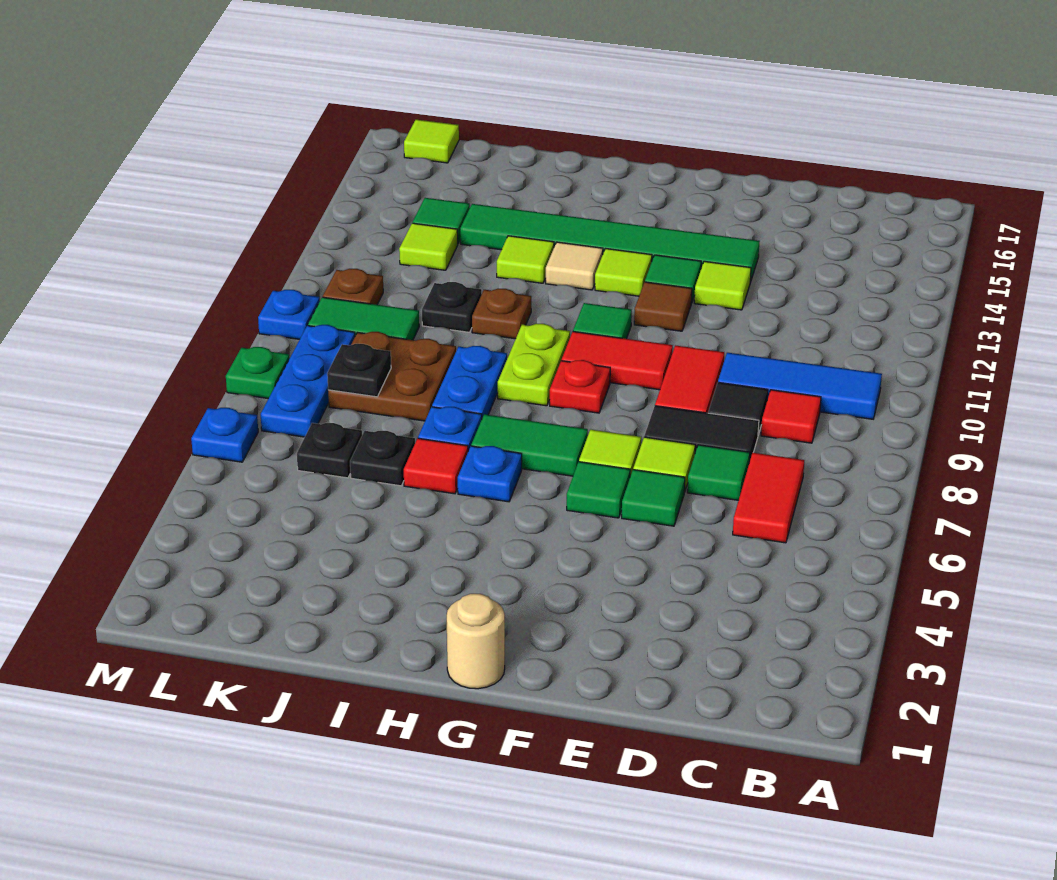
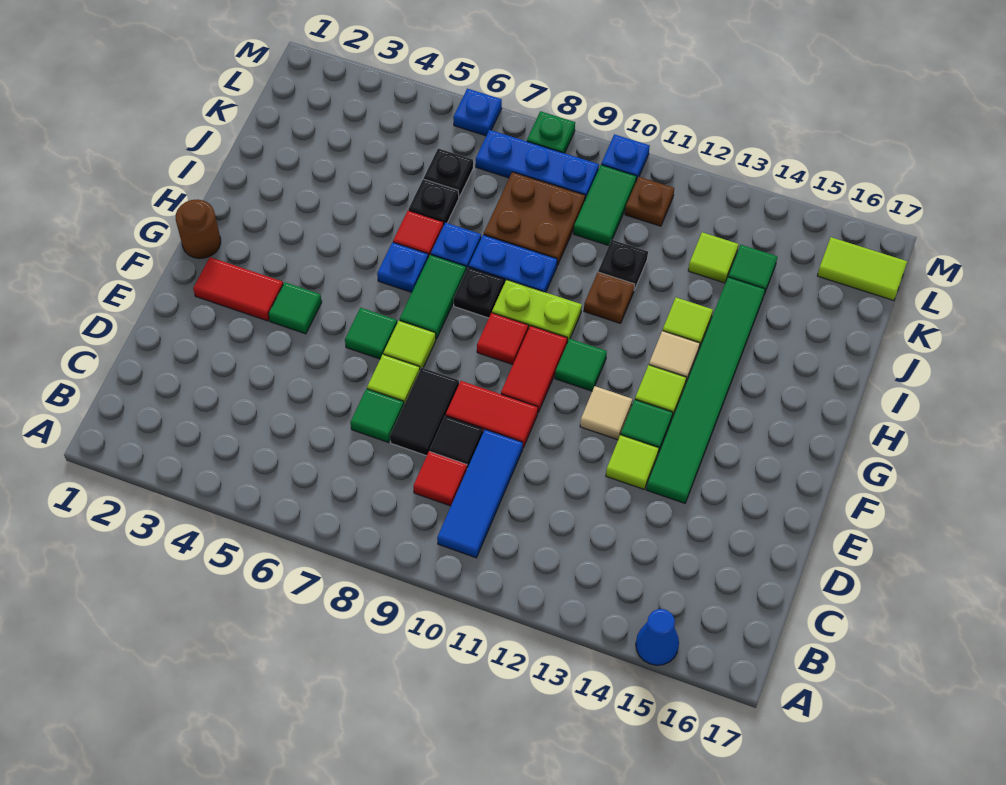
none -> blue cone A15 level 1
red tile C6:C7 level 1 -> red tile F2:F3 level 1
green tile E6 level 1 -> green tile F4 level 1
brown tile F12 level 1 -> tan tile F12 level 1
tan round brick G1 level 1 -> brown round brick G1 level 1
red plate G9 level 1 -> red tile G9 level 1
black plate K8 level 2 -> black plate H8 level 1
lime tile L17 level 1 -> lime tile L16:L17 level 1

